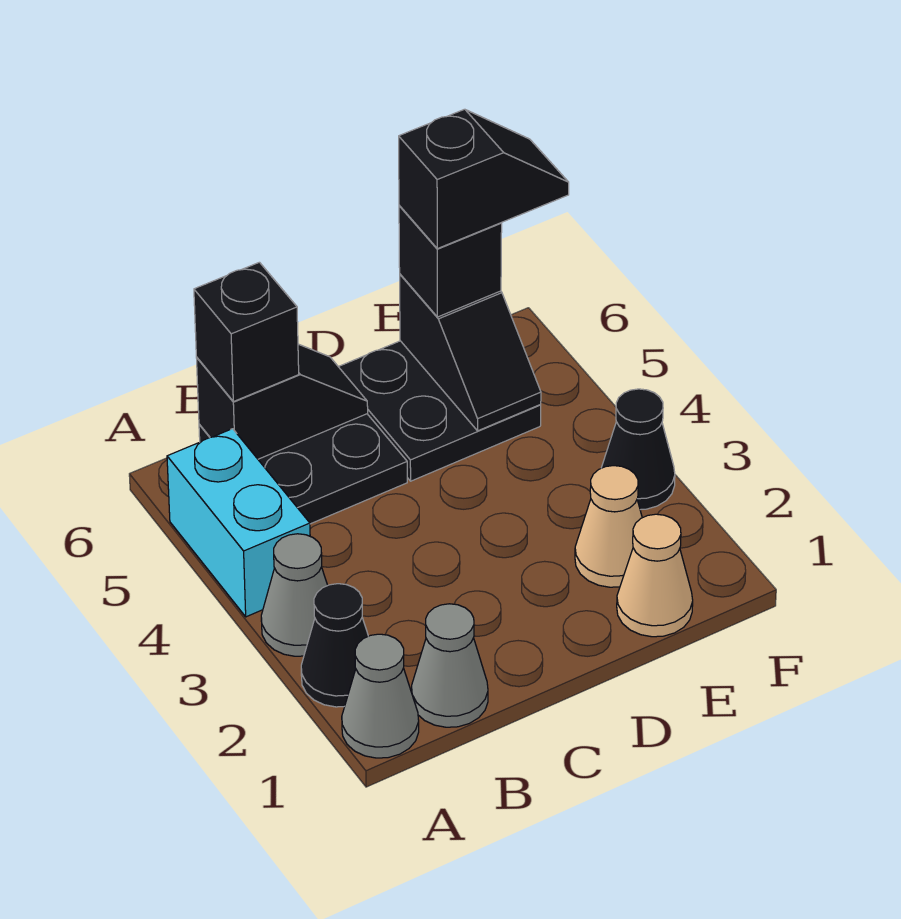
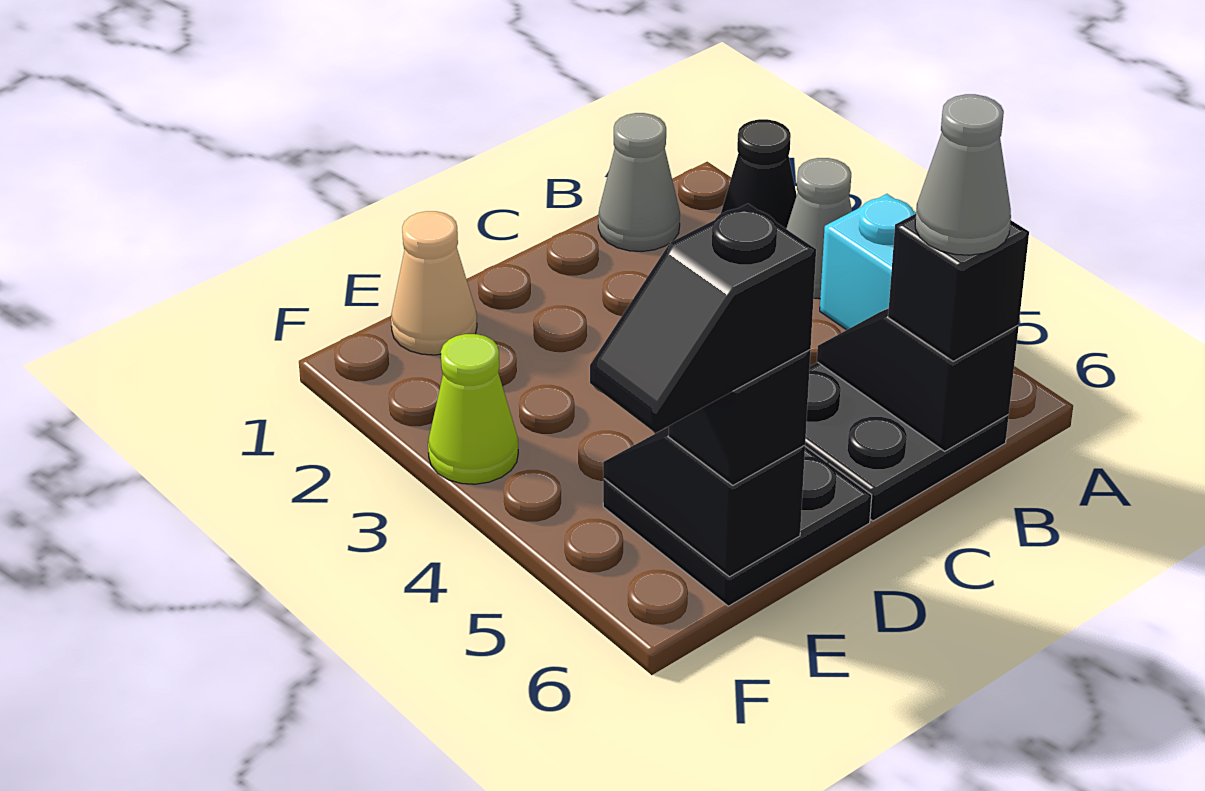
grey cone A1 level 1 -> grey cone B6 level 4
black slope B6:C6 level 2 top B -> black slope B5:B6 level 2 top 6
tan cone E2 level 1 -> none
black cone F3 level 1 -> lime cone F3 level 1

